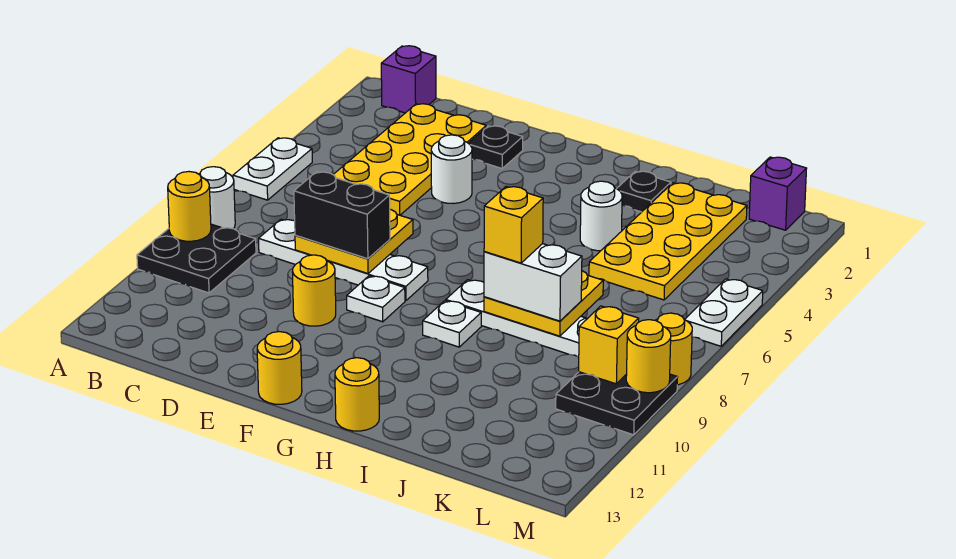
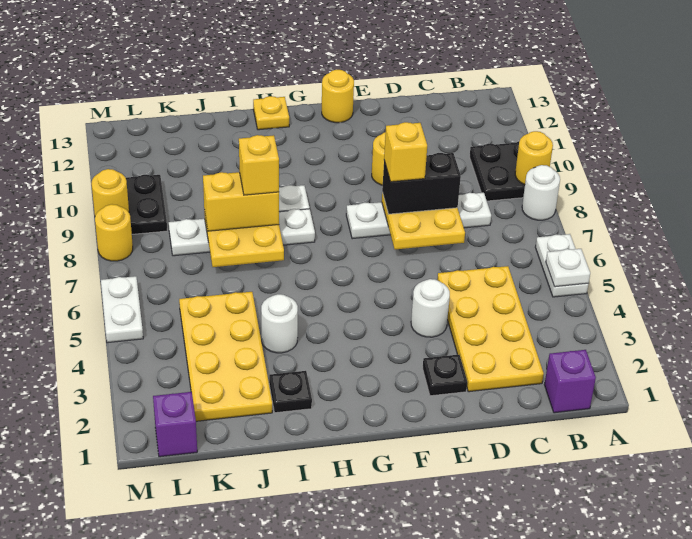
white plate F9 level 1 -> white plate A5 level 2
yellow round brick H13 level 1 -> yellow plate H13 level 1
white brick I8:J8 level 3 -> yellow brick I8:J8 level 3
yellow brick L9 level 2 -> yellow brick E8 level 4

